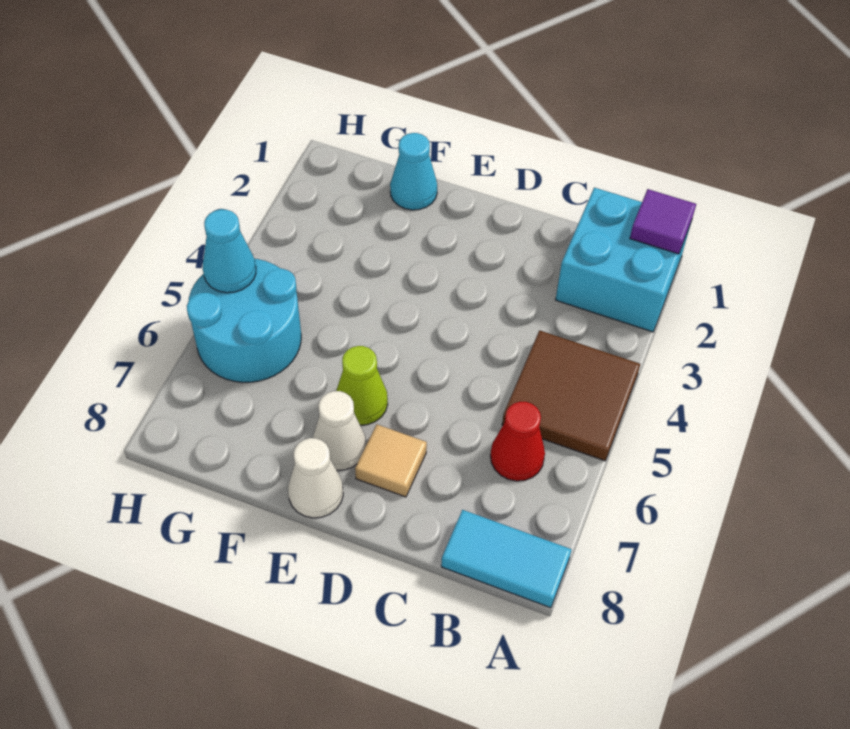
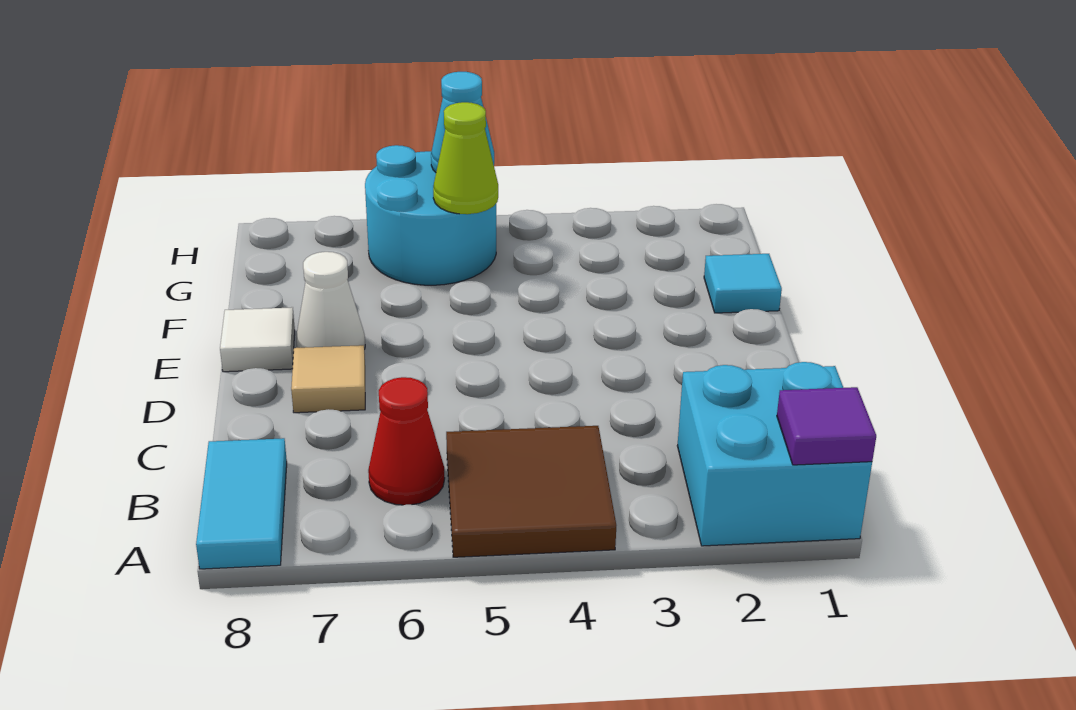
lime cone E6 level 1 -> lime cone G5 level 2
white cone E8 level 1 -> white tile E8 level 1
cyan cone F1 level 1 -> cyan tile F1 level 1

